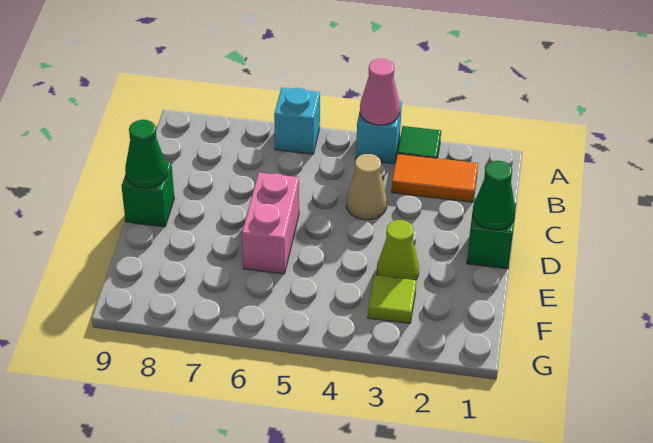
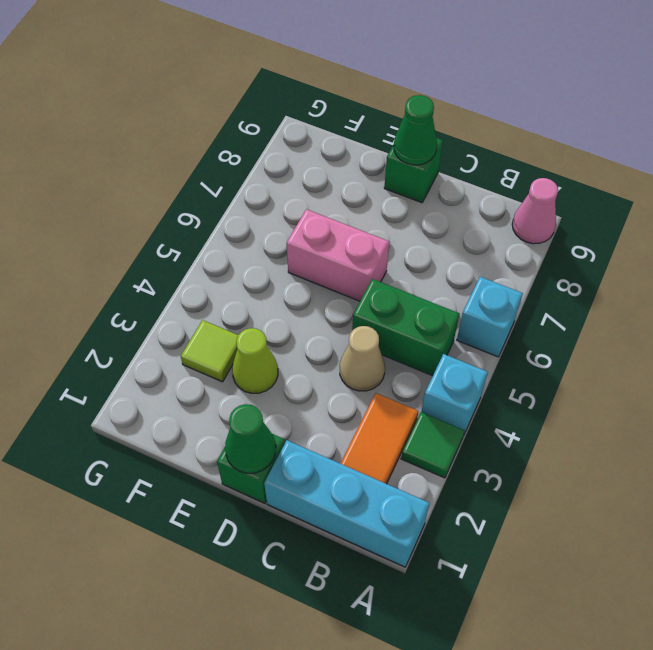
none -> cyan brick A1:C1 level 1
pink cone A4 level 2 -> pink cone A9 level 1
none -> green brick B5:C5 level 1

